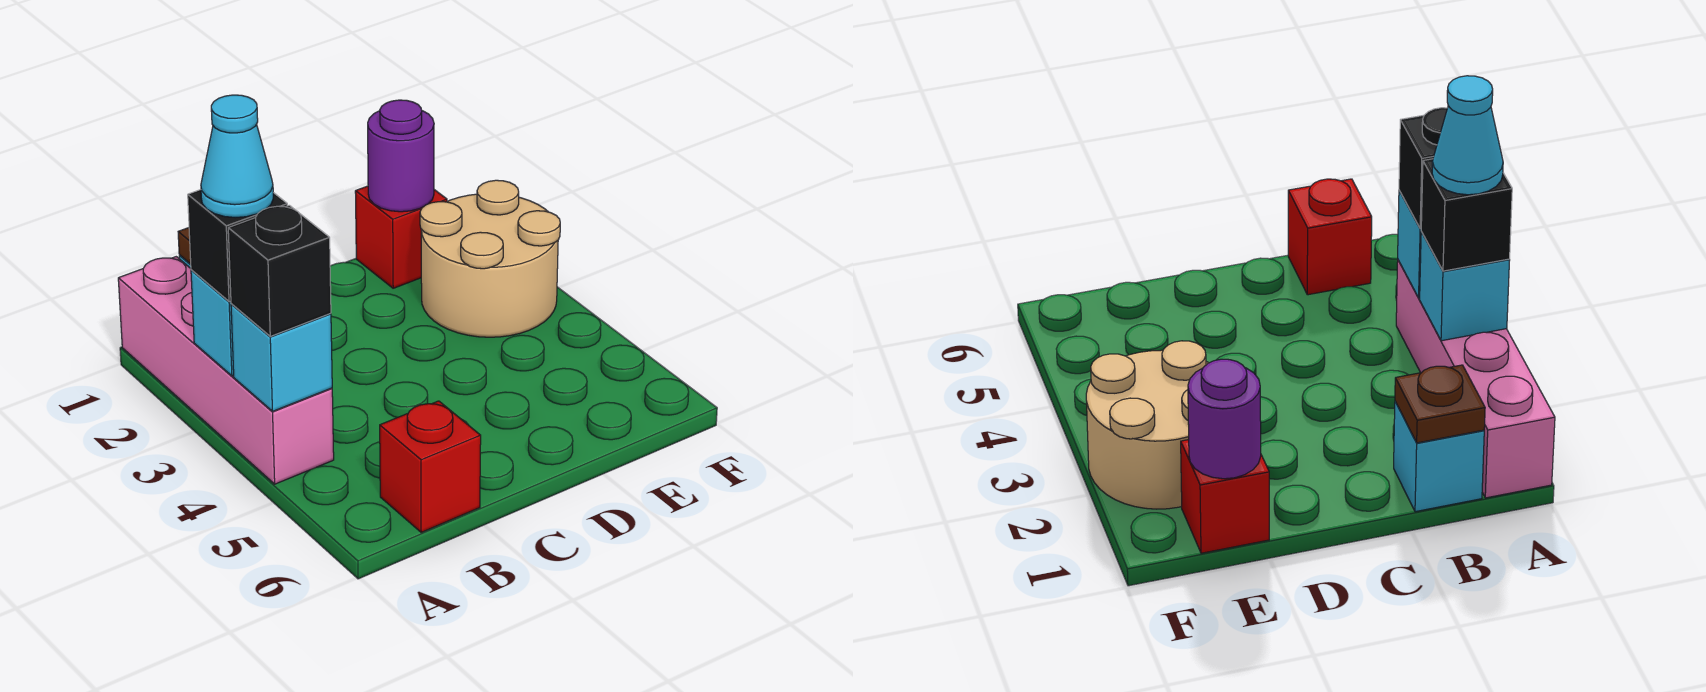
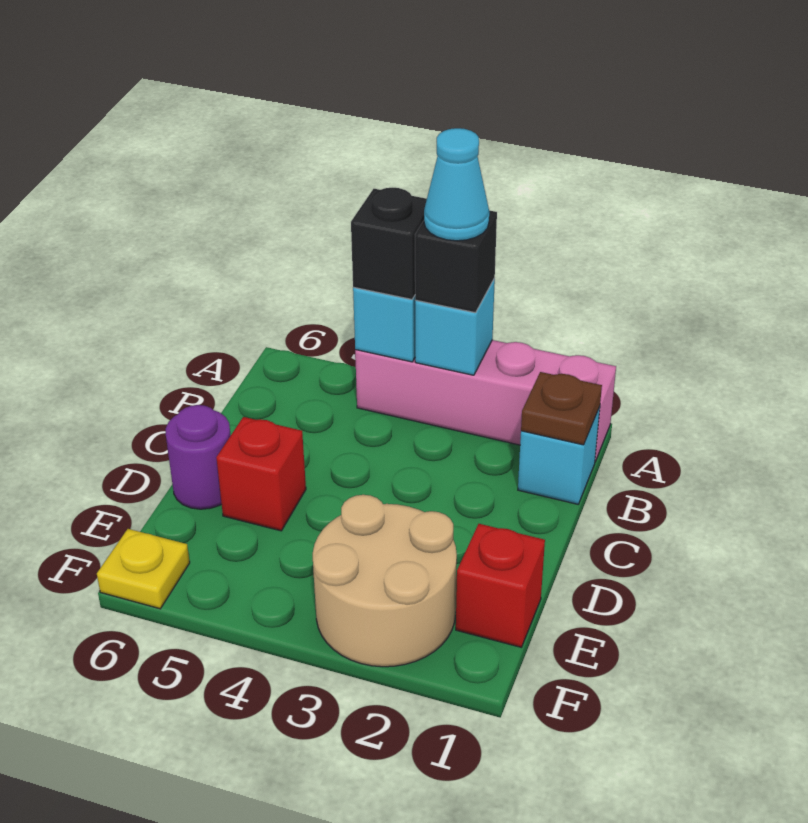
red brick B6 level 1 -> red brick D5 level 1
purple round brick E1 level 2 -> purple round brick D6 level 1
none -> yellow plate F6 level 1

